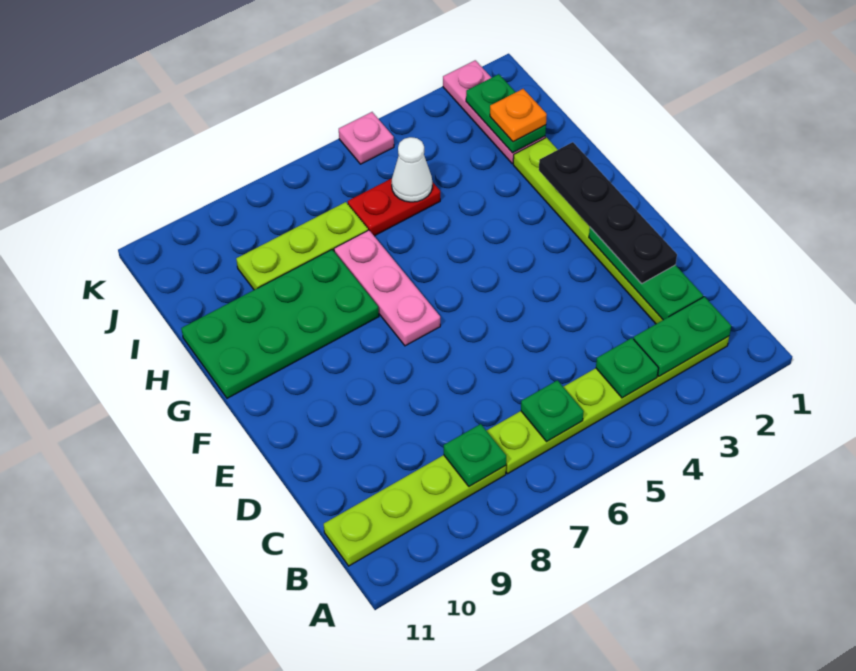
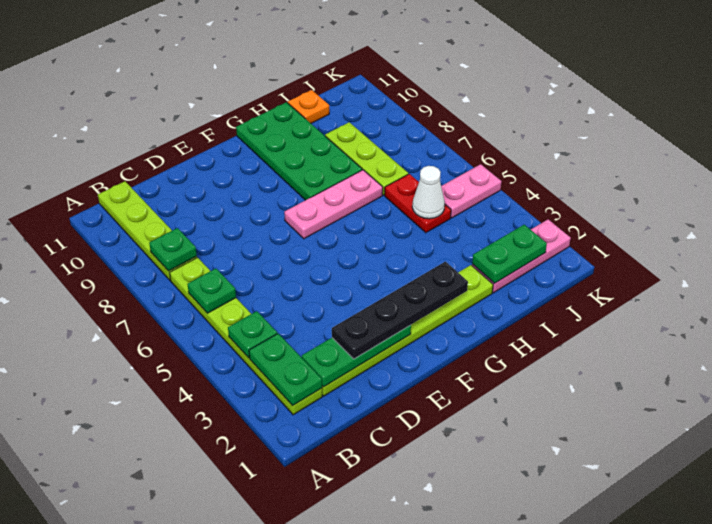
orange plate I2 level 3 -> orange plate I11 level 1
pink plate K5 level 1 -> pink plate J5:K5 level 1

